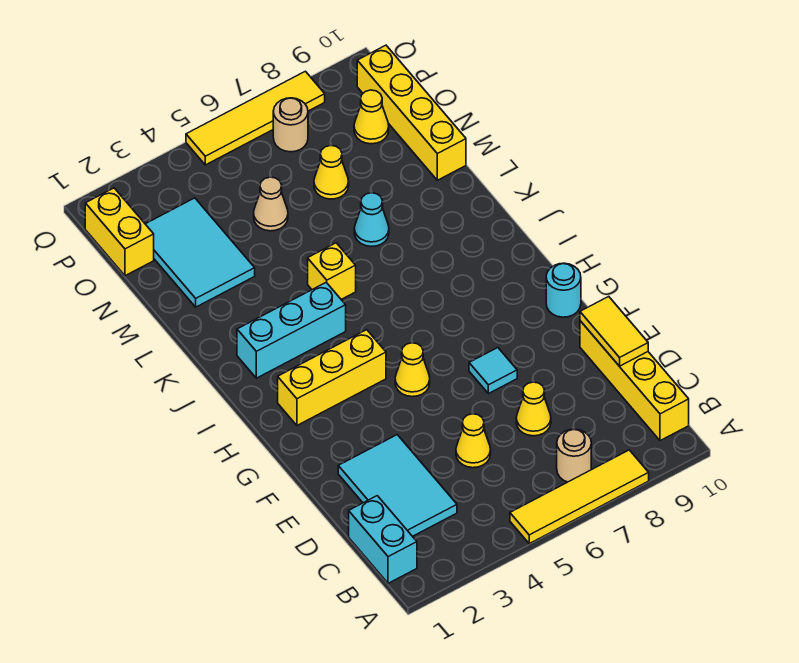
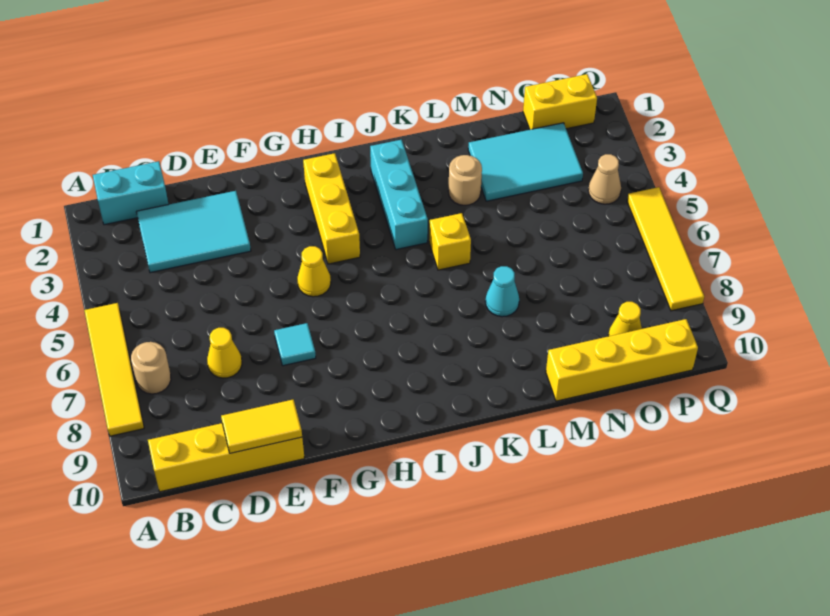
yellow cone D5 level 1 -> none
cyan round brick G10 level 1 -> none
tan cone N5 level 1 -> tan cone P4 level 1
yellow cone N7 level 1 -> none
tan round brick P7 level 1 -> tan round brick L3 level 1

